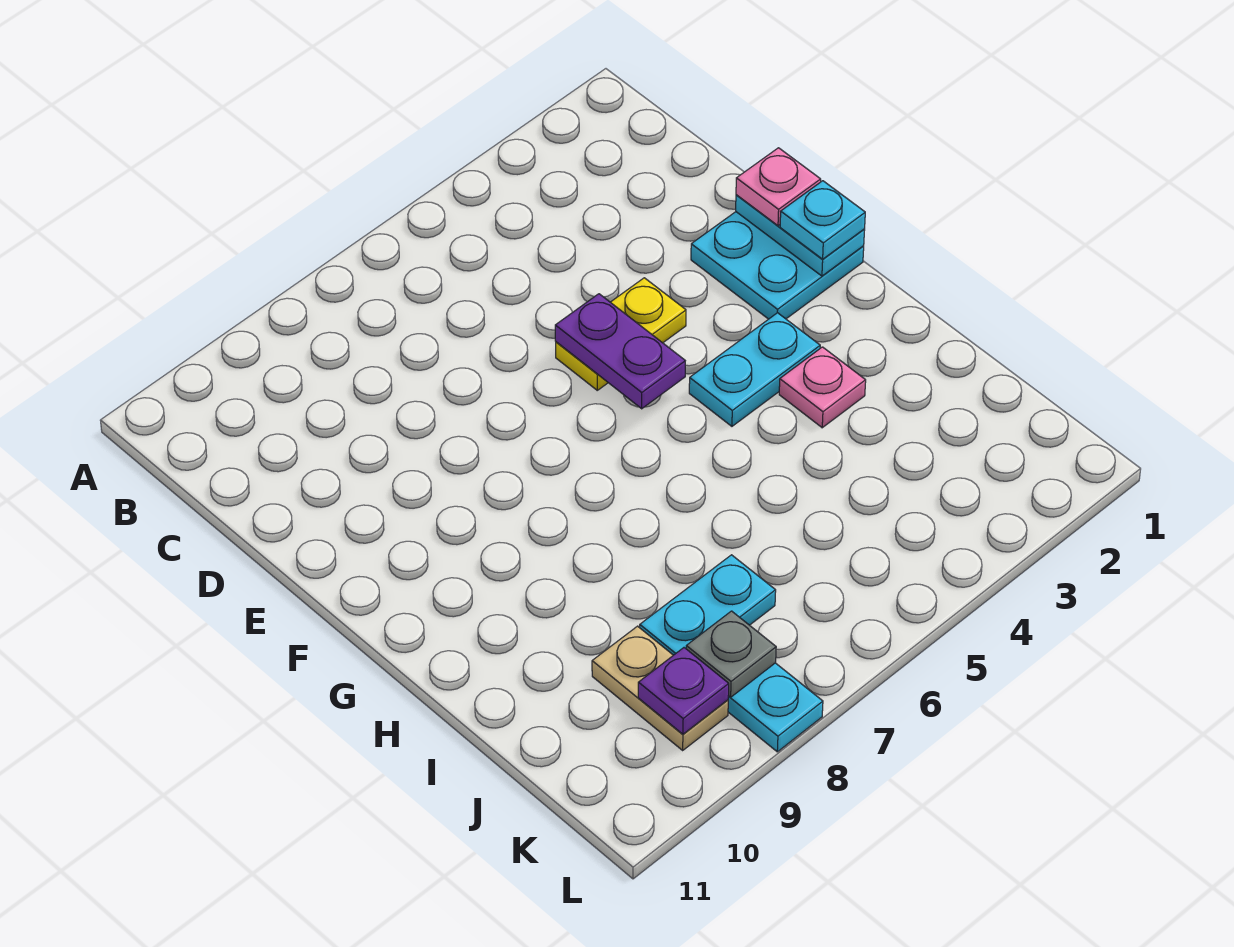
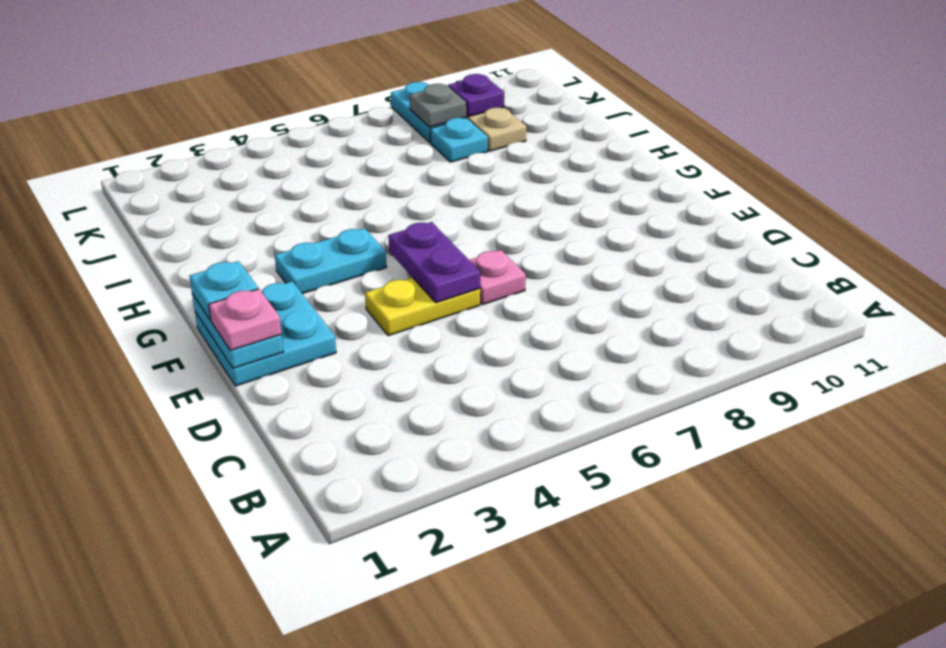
pink plate H3 level 1 -> pink plate E6 level 1
cyan plate J7:J8 level 1 -> cyan plate J8 level 1

